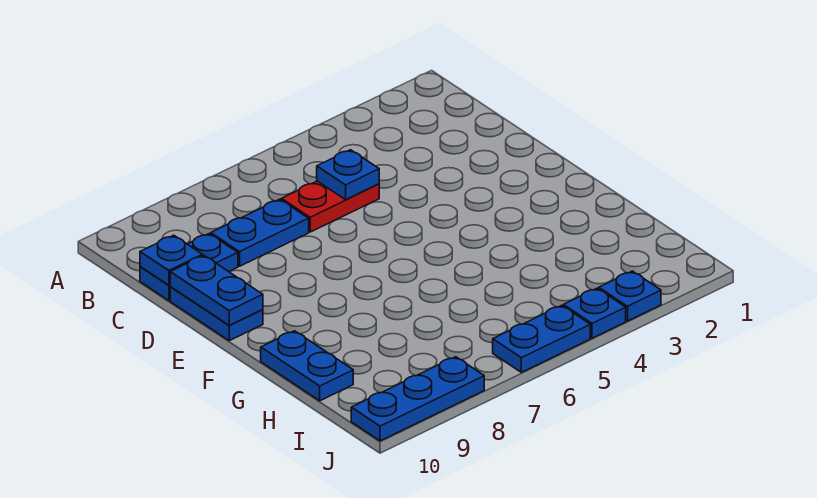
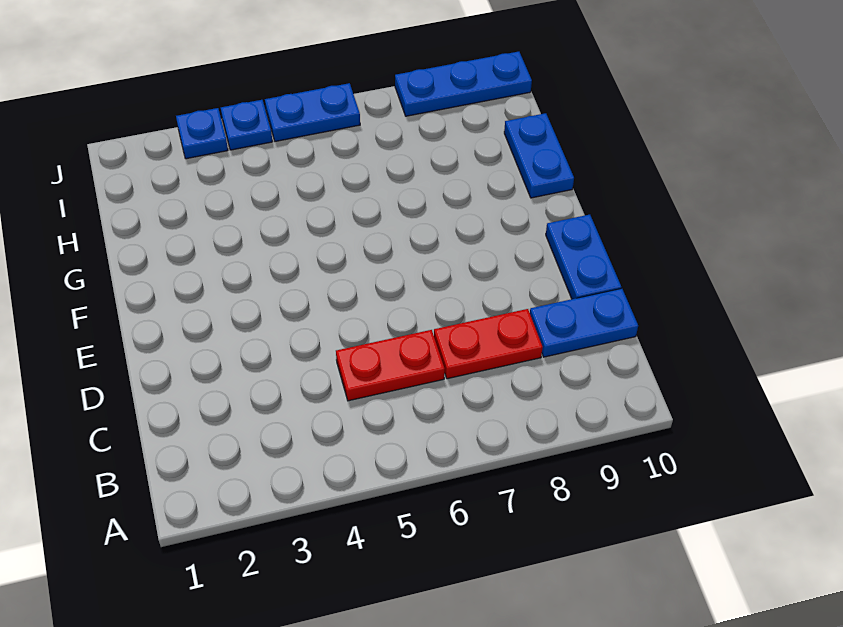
blue plate C5 level 2 -> none
blue plate C7:C8 level 1 -> red plate C7:C8 level 1
blue plate C10 level 2 -> none
blue plate D10:E10 level 2 -> none

